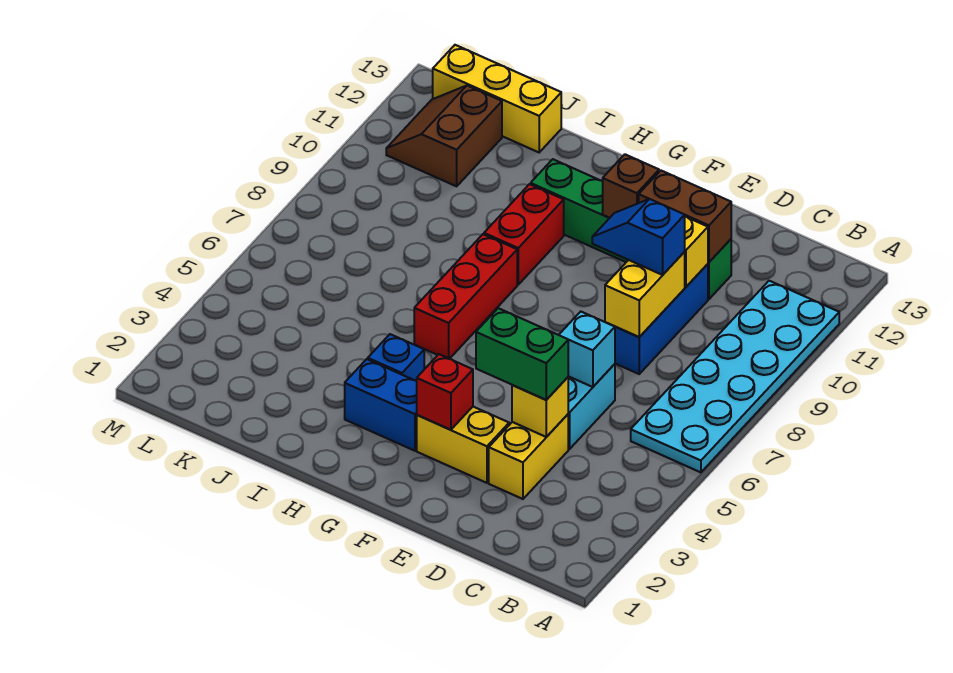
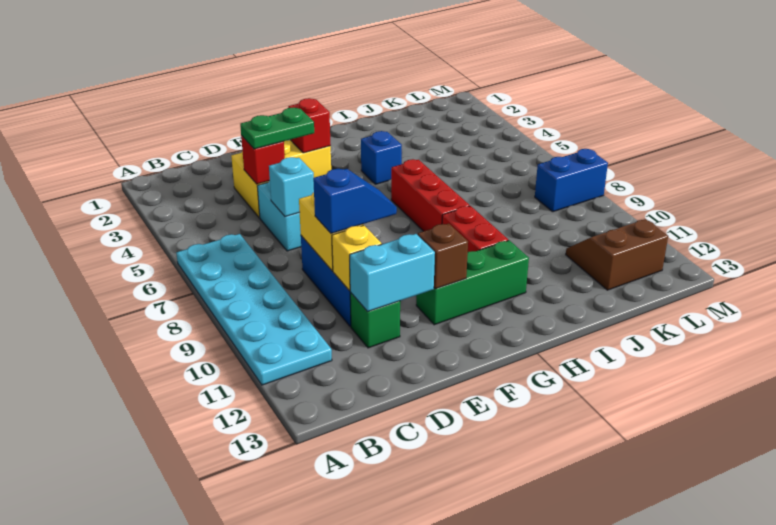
yellow brick D4 level 2 -> red brick D4 level 2
green brick D4:E4 level 3 -> green plate D4:E4 level 3
brown brick D11:E11 level 2 -> cyan brick D11:E11 level 2
blue brick G3:H3 level 1 -> blue brick L8:M8 level 1
yellow brick J13:L13 level 1 -> none
brown slope K11:L12 level 1 top K -> brown slope K11:L12 level 1 top 12

